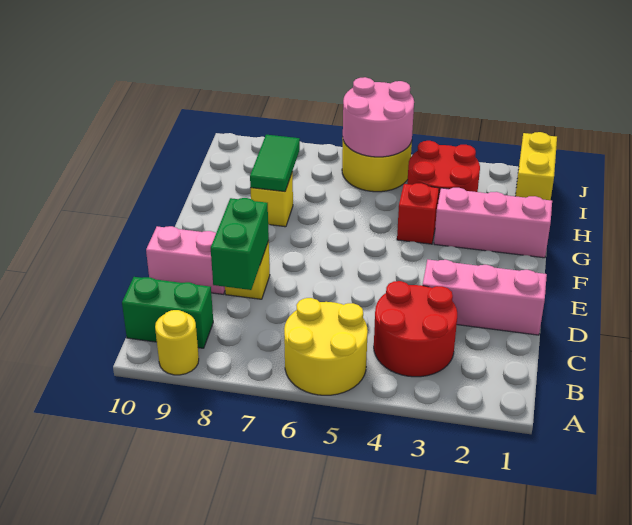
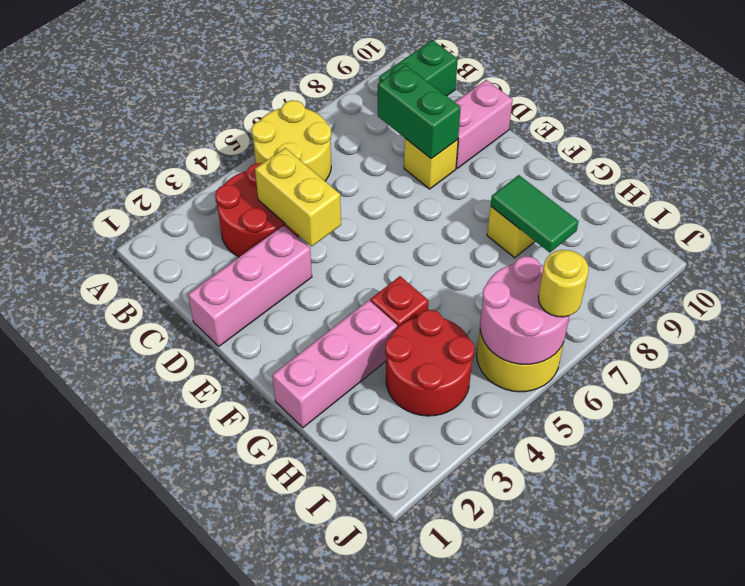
yellow round brick A9 level 1 -> yellow round brick J6 level 3
yellow brick I1:J1 level 1 -> yellow brick C4:D4 level 2

